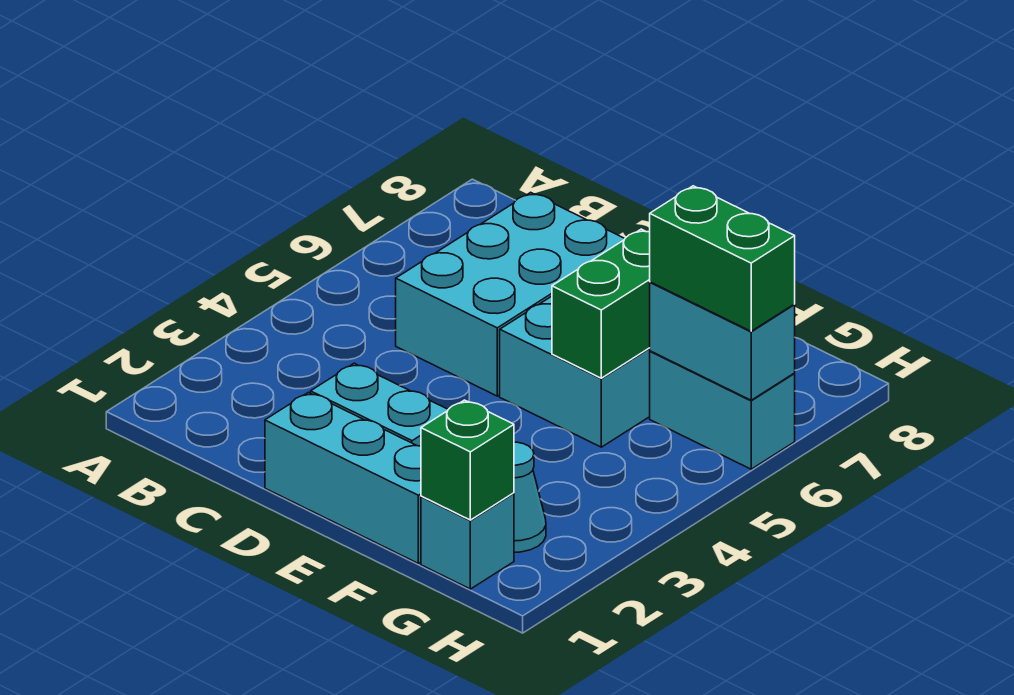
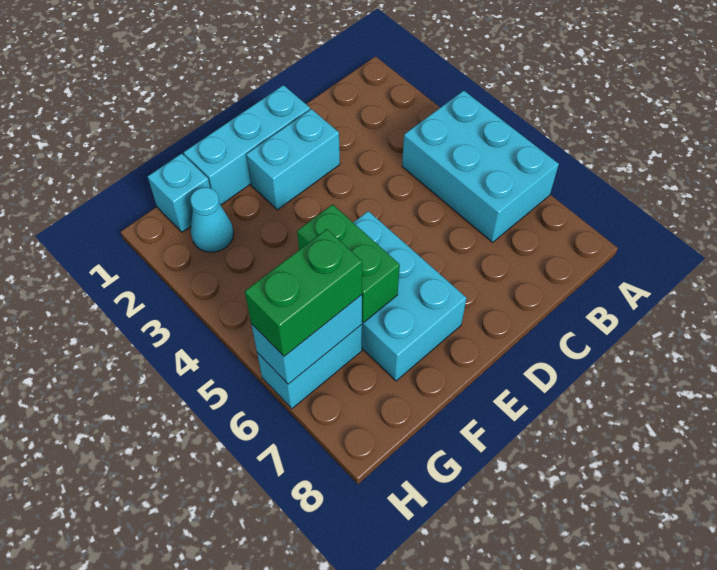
cyan brick C5:D7 level 1 -> cyan brick A4:B6 level 1
green brick G1 level 2 -> none

